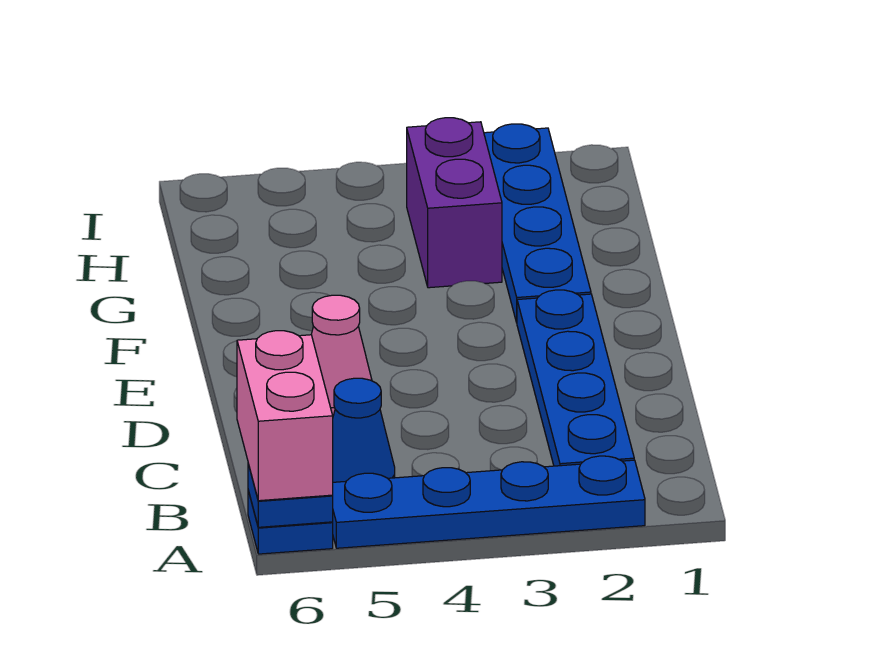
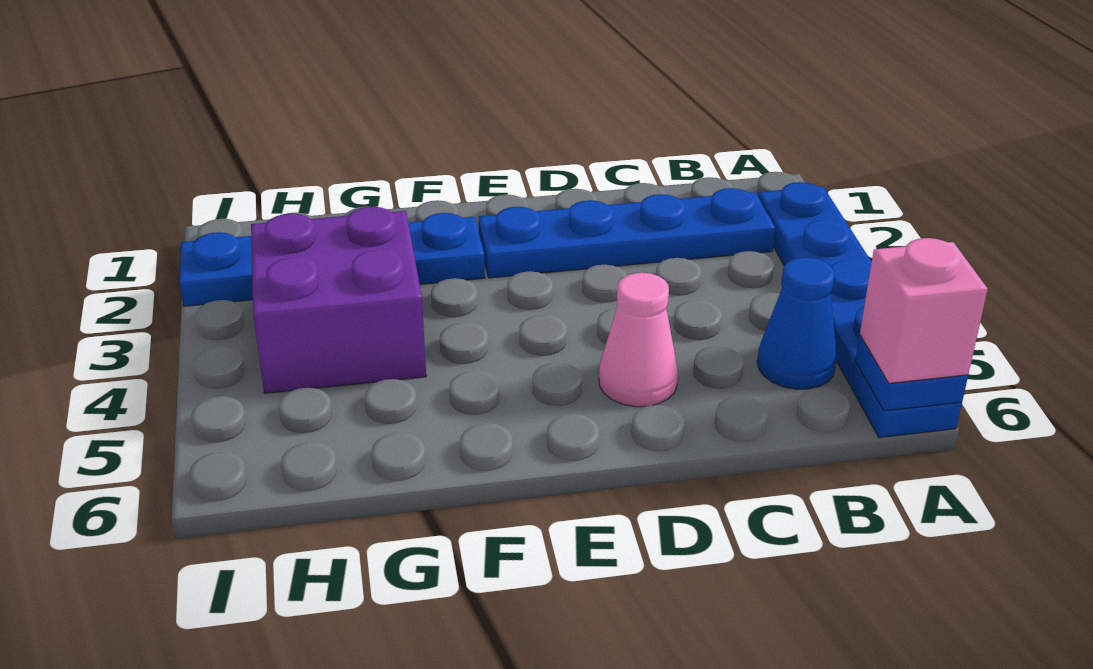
pink brick A6:B6 level 3 -> pink brick A6 level 3
purple brick G3:H3 level 1 -> purple brick G3:H4 level 1

